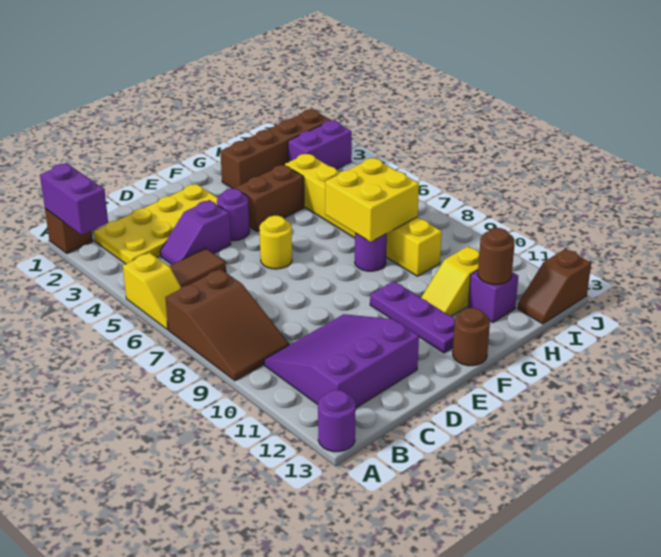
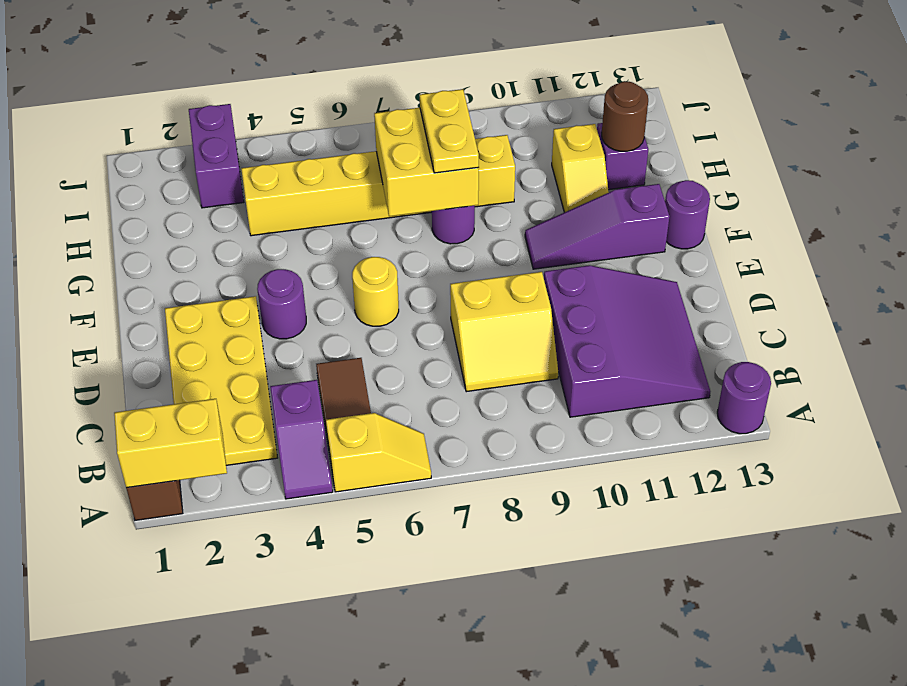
purple brick A1:A2 level 2 -> yellow brick A1:A2 level 2
brown slope A7:B9 level 1 top 7 -> none
purple slope B10:D12 level 1 top 12 -> purple slope B10:D12 level 1 top 10
purple slope C4:D4 level 1 top D -> purple slope A4:B4 level 1 top B
none -> yellow slope C8:D9 level 1 top D
brown brick F4:G4 level 1 -> none
purple plate F10:F12 level 1 -> purple slope F10:F12 level 1 top 12
brown round brick F13 level 1 -> purple round brick F13 level 1
brown brick G2:J2 level 1 -> none
none -> yellow plate G8:H8 level 3
brown slope I13:J13 level 1 top J -> none

